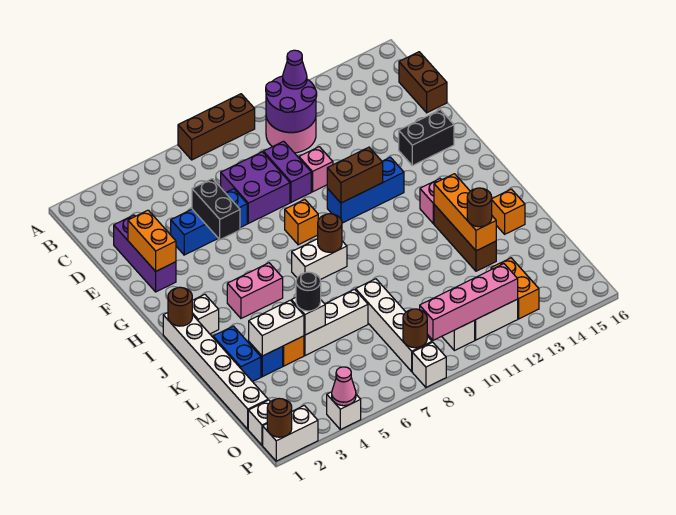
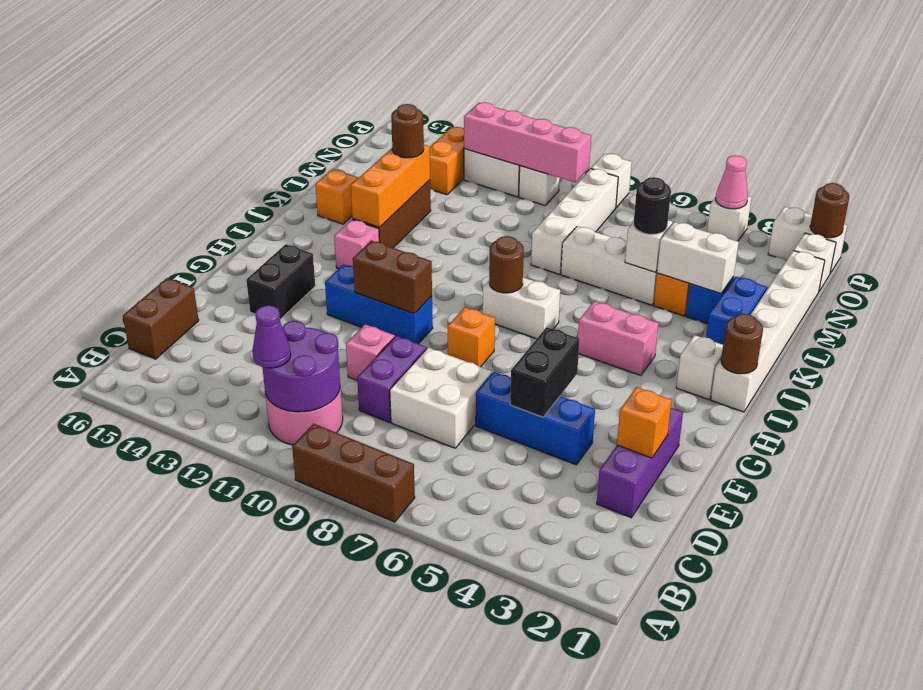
purple brick D7:E8 level 1 -> white brick D7:E8 level 1
orange brick E2:F2 level 2 -> orange brick E2 level 2
black brick F14:F15 level 1 -> black brick F14:G14 level 1
brown round brick O8 level 2 -> none

